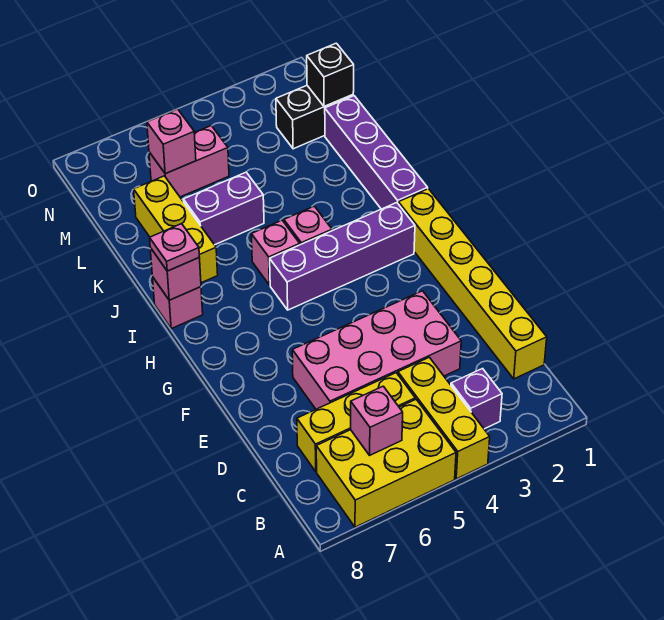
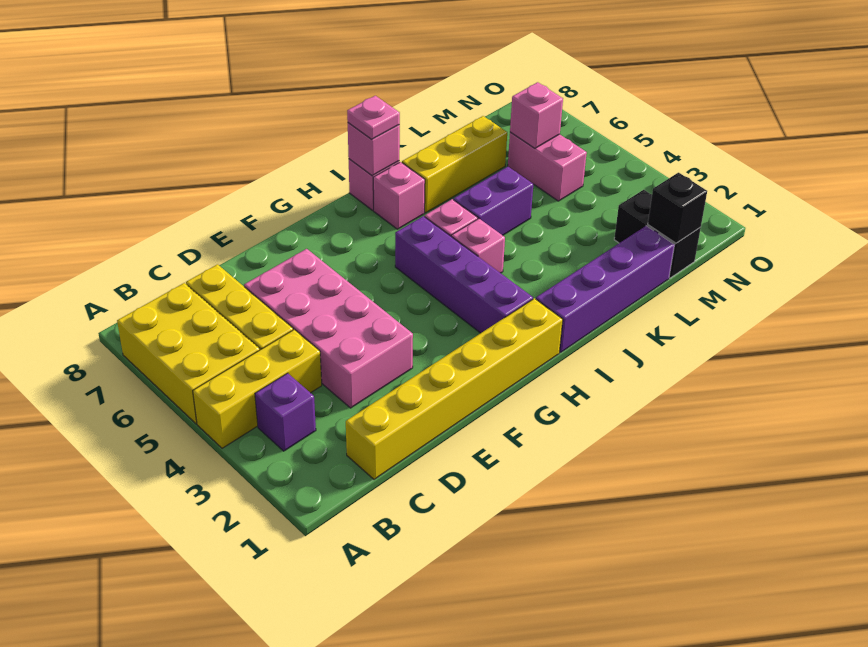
pink brick B6 level 2 -> pink brick I7 level 1
purple brick K5:K6 level 1 -> purple brick J5:K5 level 1

